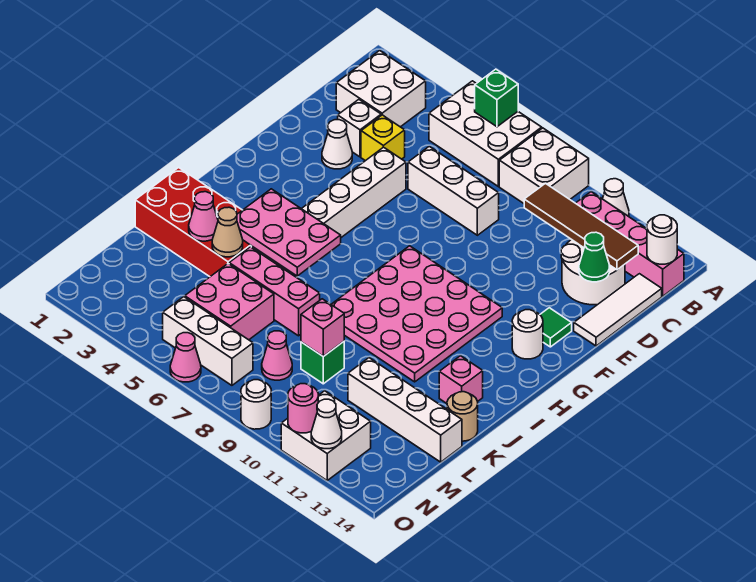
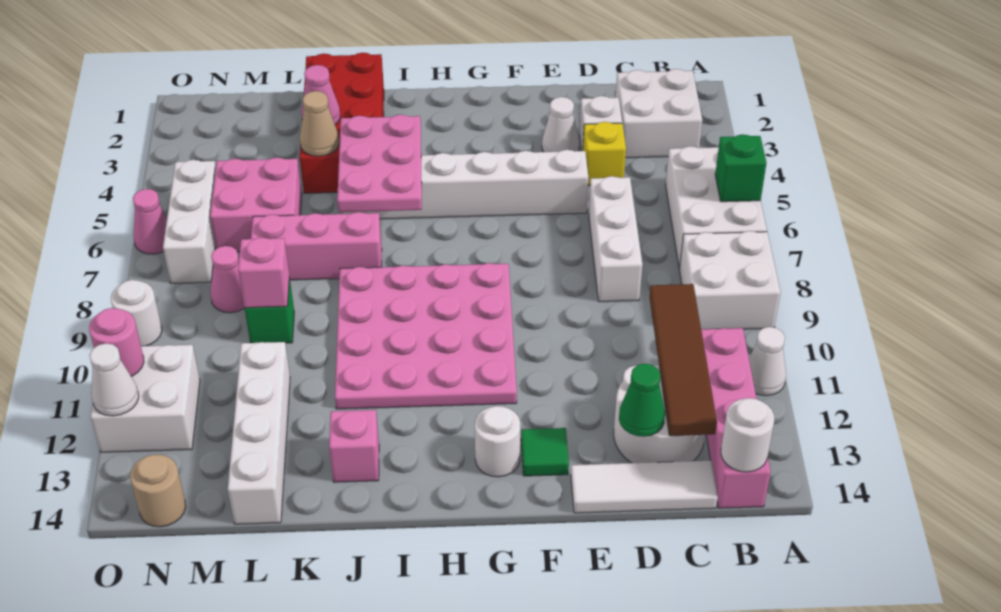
pink brick K5:K7 level 1 -> pink brick J7:L7 level 1
tan round brick K14 level 1 -> tan round brick N14 level 1

